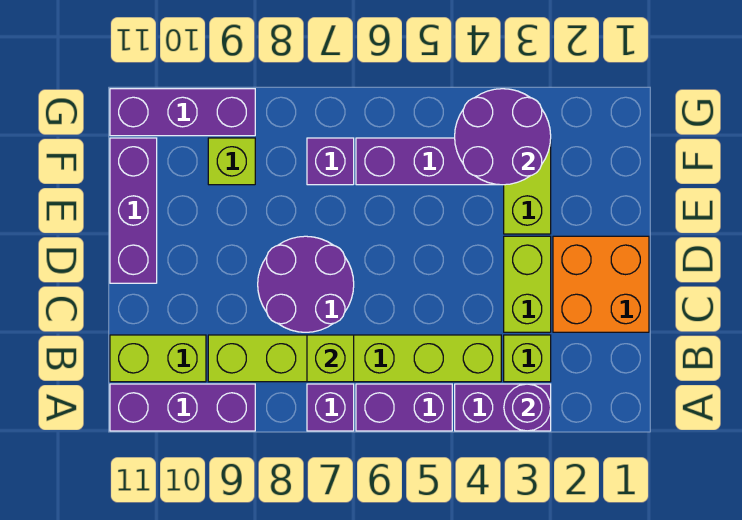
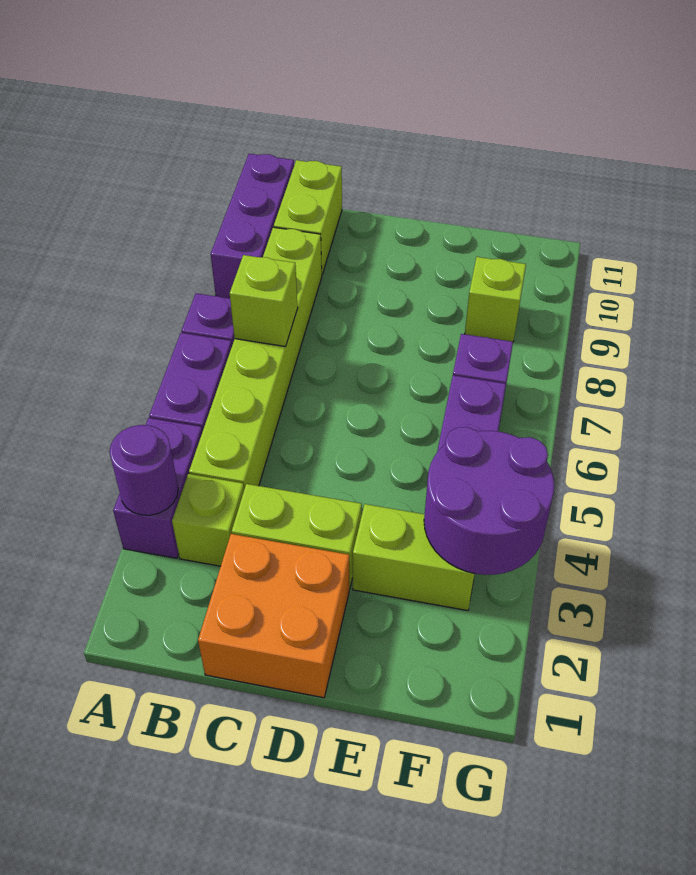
purple round brick C7:D8 level 1 -> none
purple brick D11:F11 level 1 -> none
purple brick G9:G11 level 1 -> none

